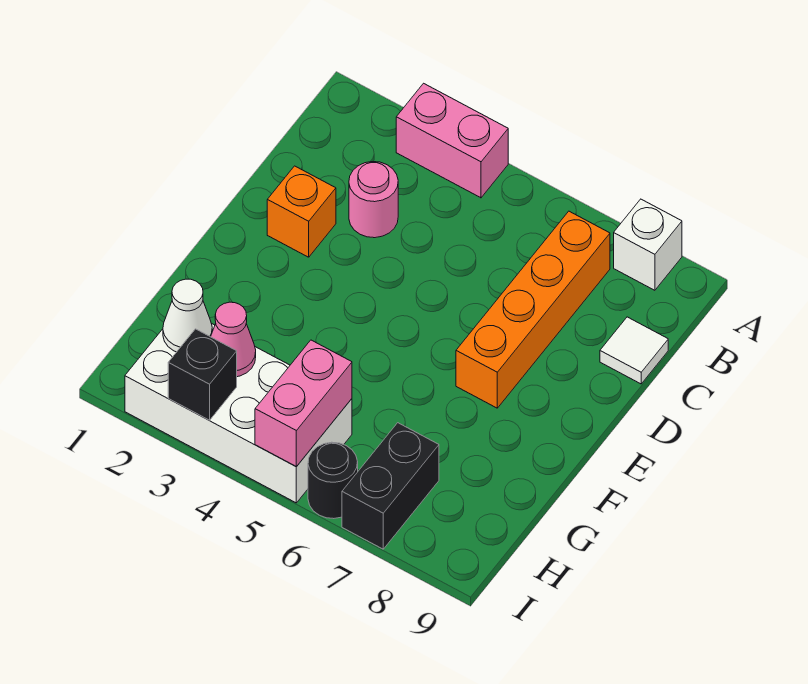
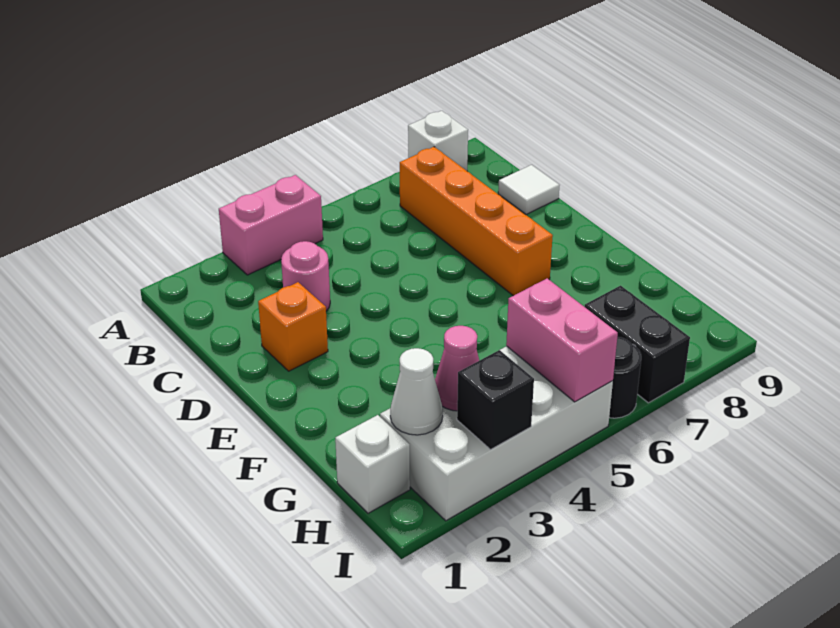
none -> white brick H1 level 1

